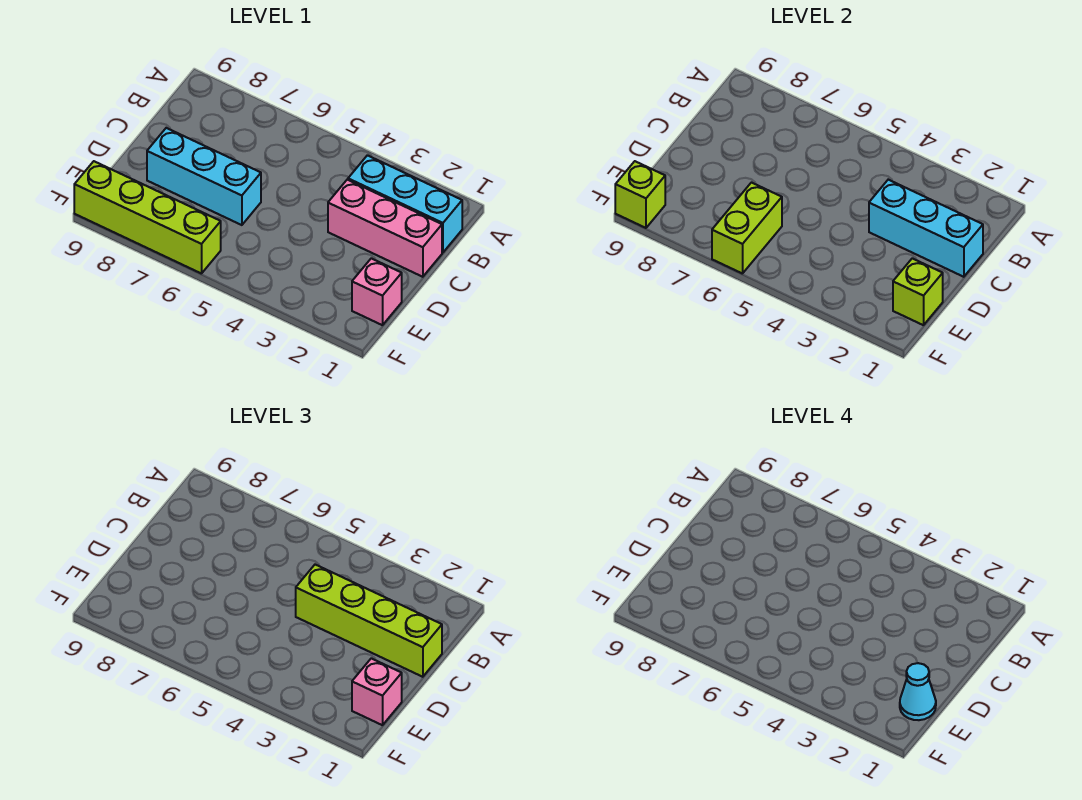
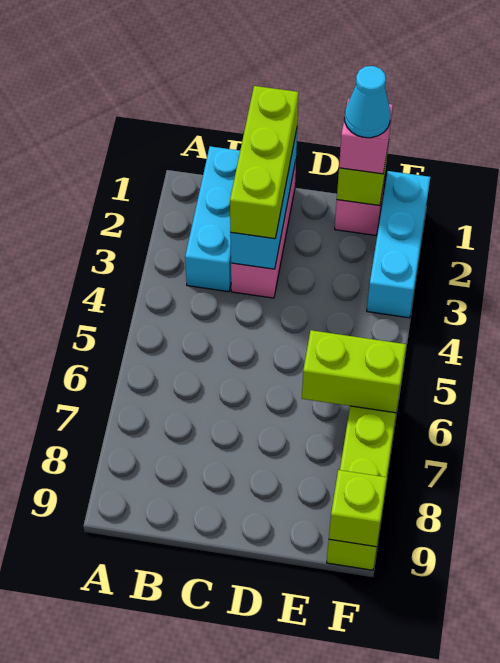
lime brick C1:C4 level 3 -> lime brick C1:C3 level 3
cyan brick D6:D8 level 1 -> cyan brick F1:F3 level 1

